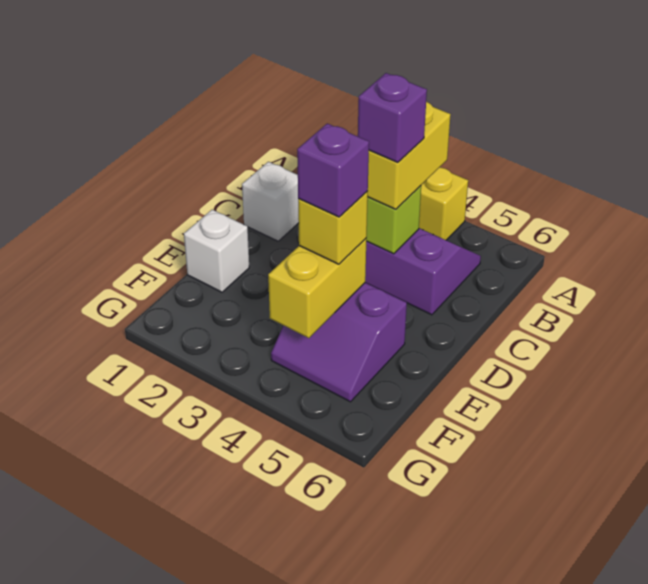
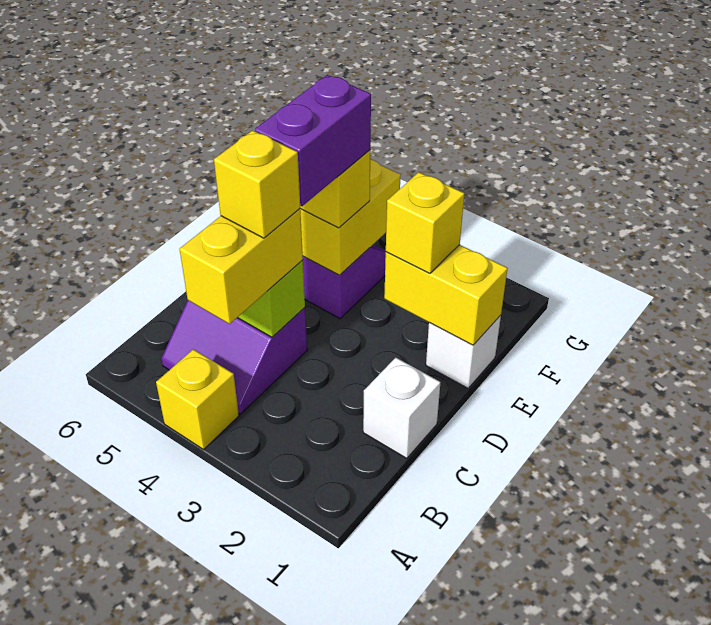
purple brick C4 level 4 -> yellow brick C4 level 4
none -> yellow brick E1:E2 level 2
none -> yellow brick E2 level 3
purple brick E4 level 4 -> purple brick D4:E4 level 4

